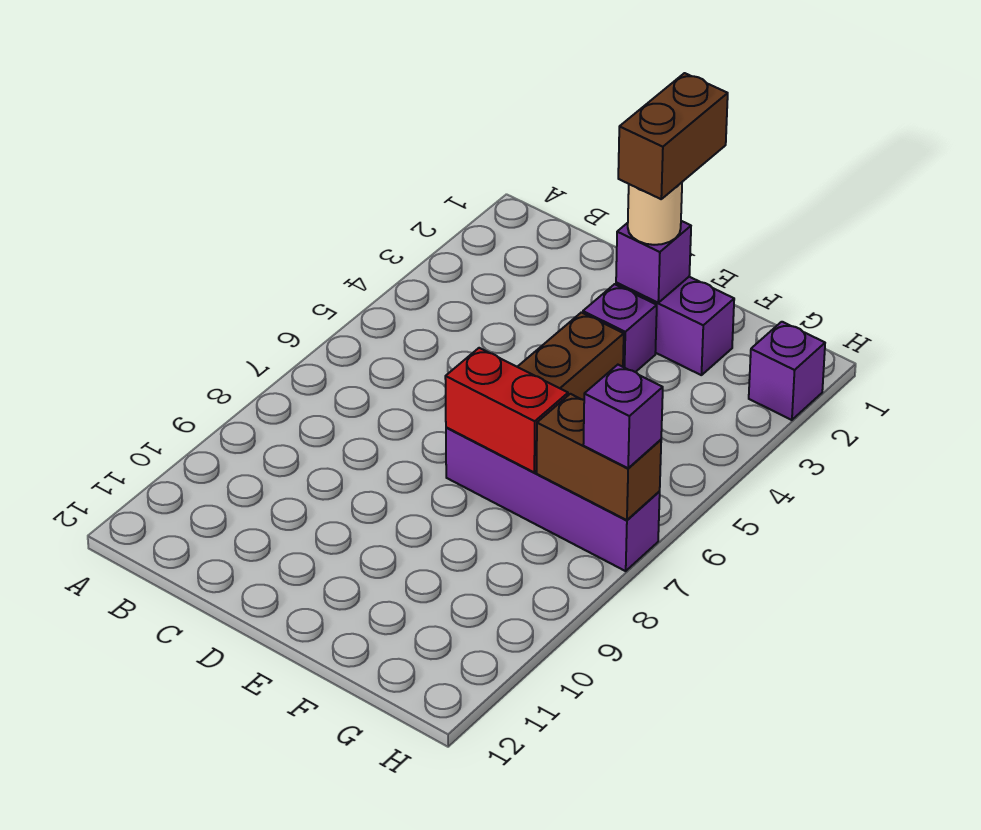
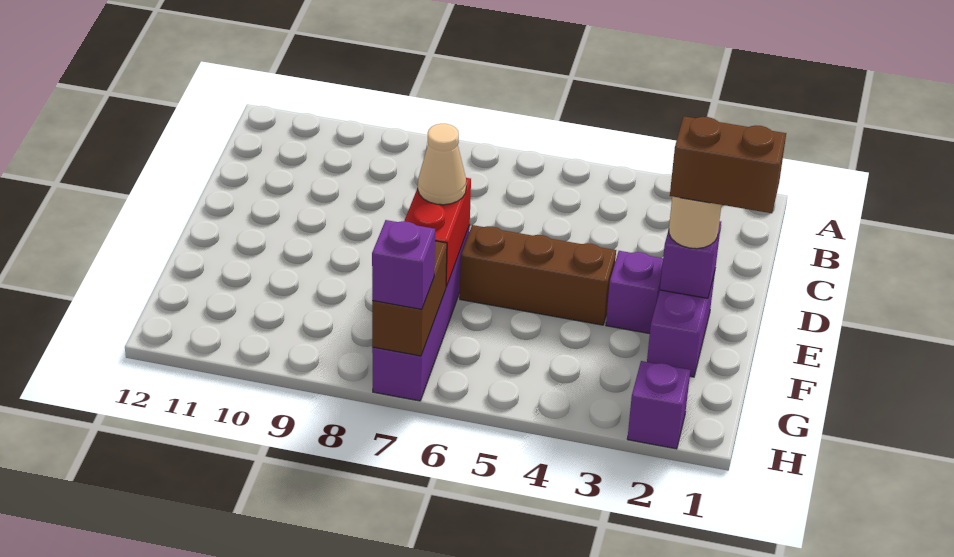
none -> tan cone E7 level 3

